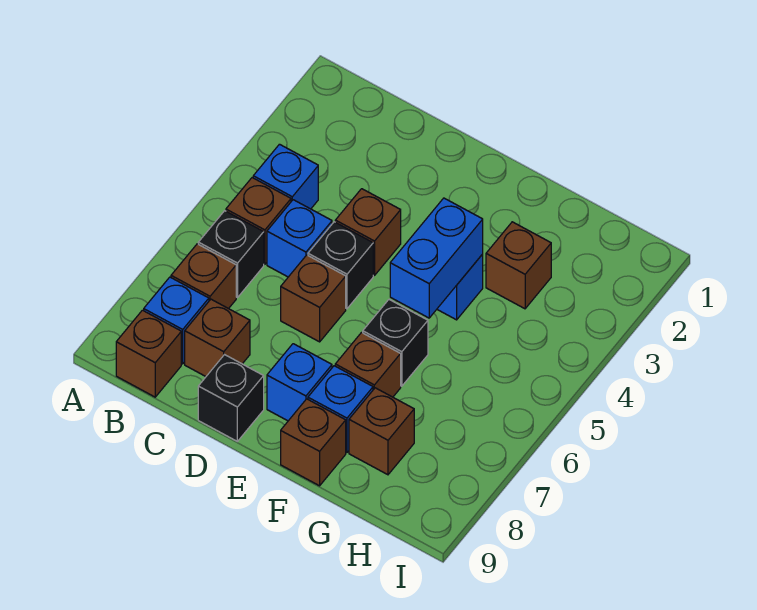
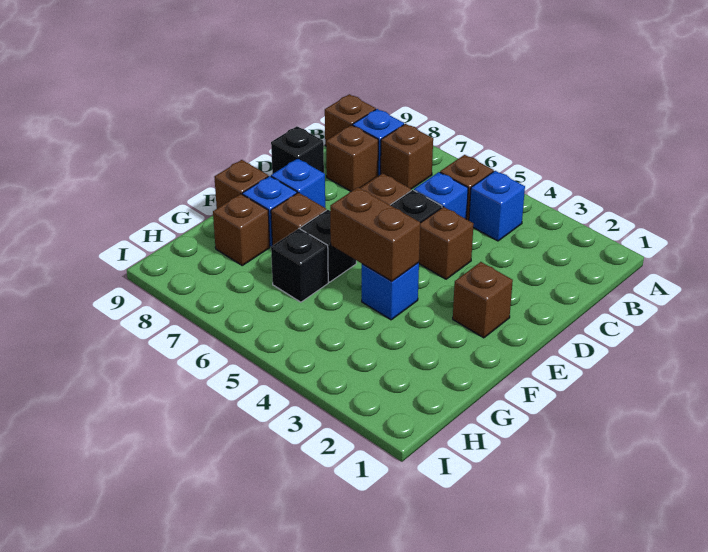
black brick B6 level 1 -> black brick G6 level 1
blue brick F4:F5 level 2 -> brown brick F4:F5 level 2
brown brick G3 level 1 -> brown brick E2 level 1

